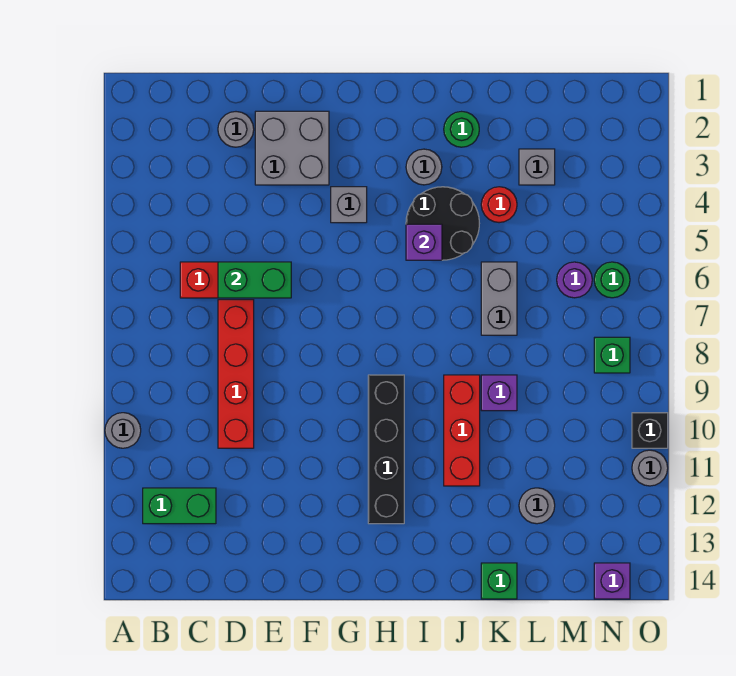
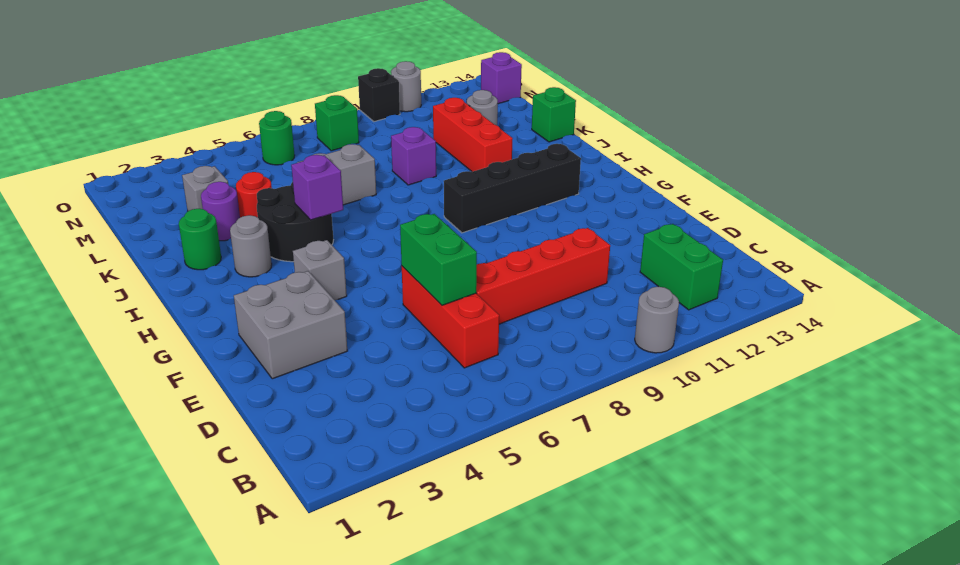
grey round brick D2 level 1 -> none
red brick J9:J11 level 1 -> red brick J11:L11 level 1
purple round brick M6 level 1 -> purple round brick K3 level 1

